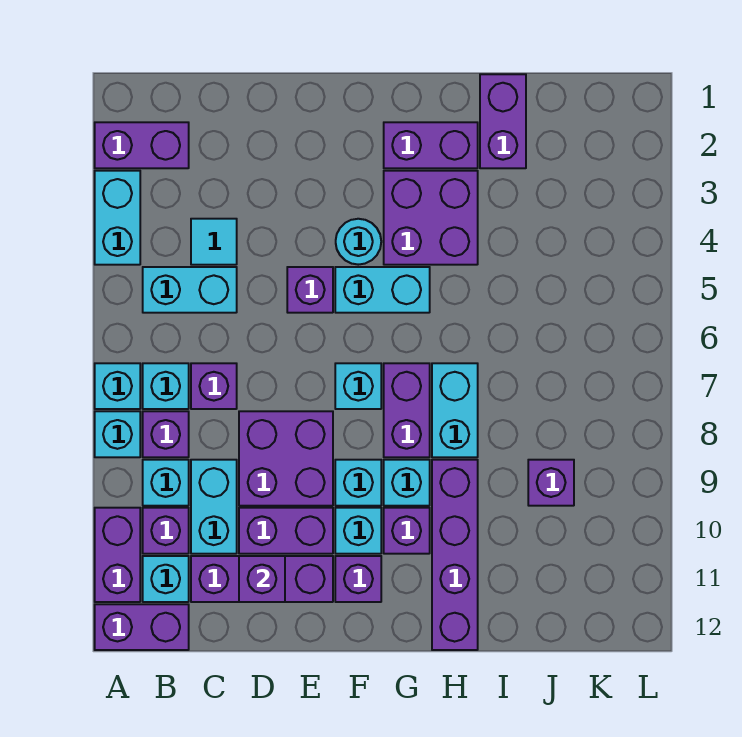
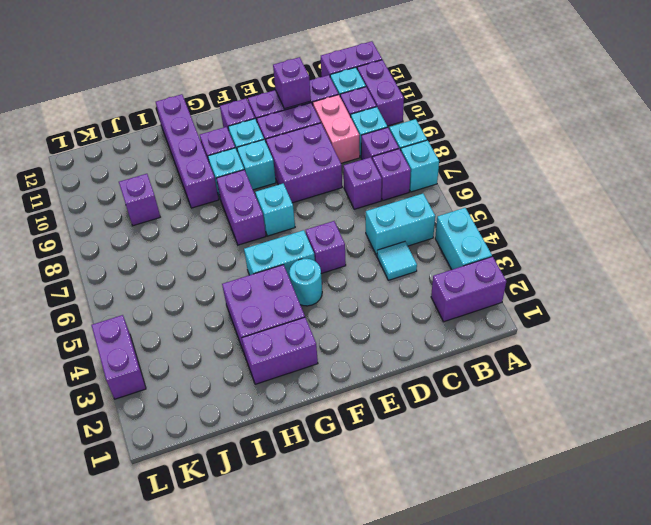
cyan brick B7 level 1 -> purple brick B7 level 1
cyan brick C9:C10 level 1 -> pink brick C9:C10 level 1
cyan brick H7:H8 level 1 -> none
purple brick I1:I2 level 1 -> purple brick L3:L4 level 1

